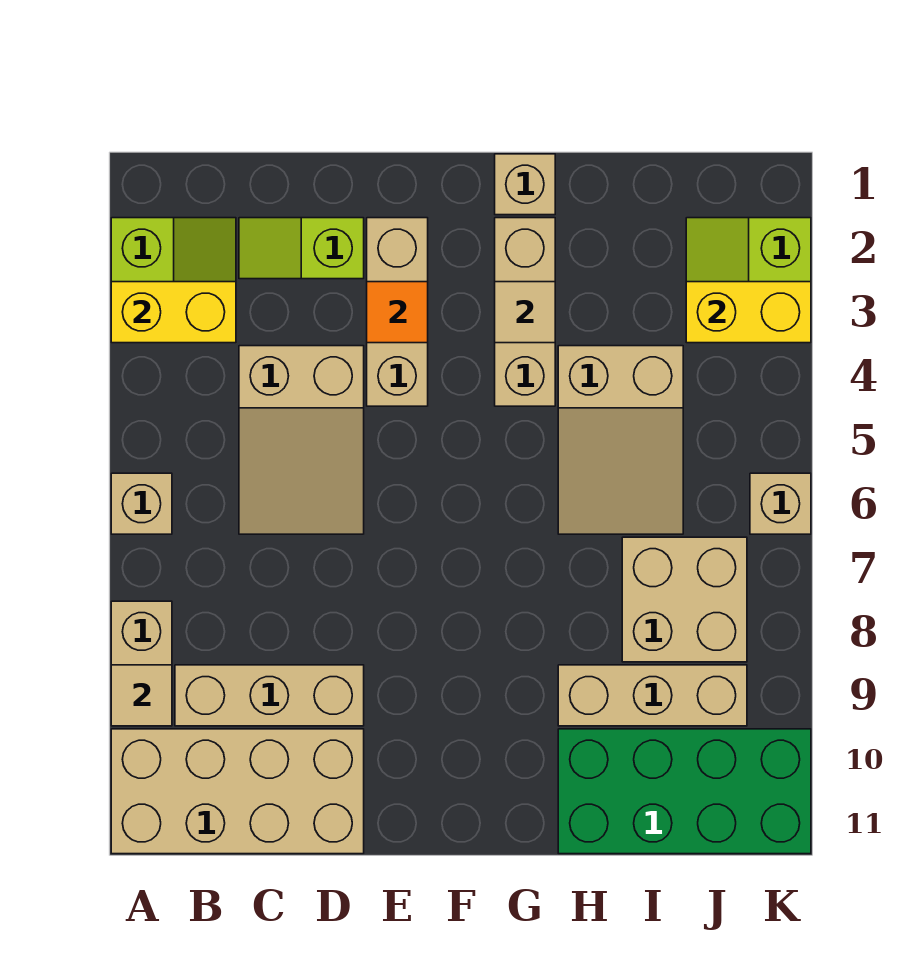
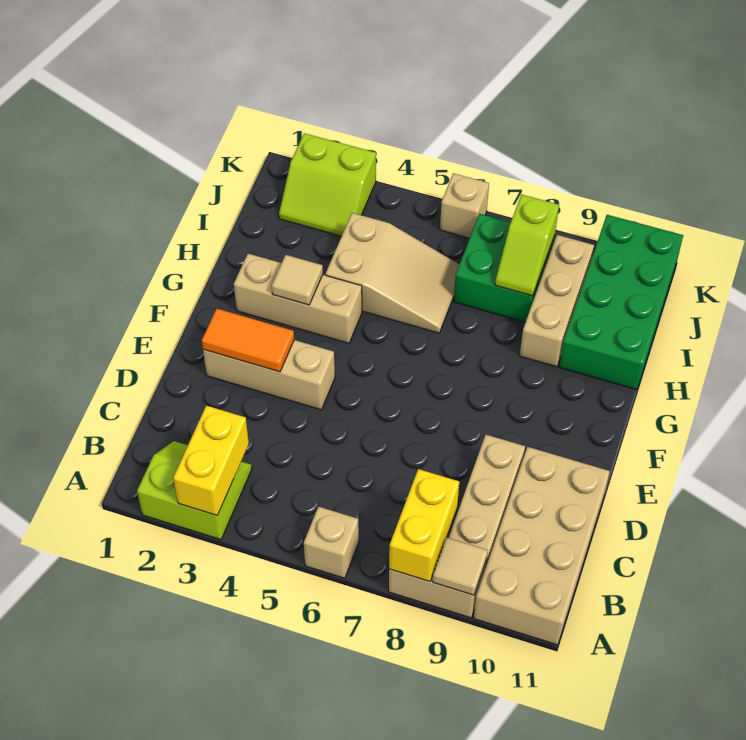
lime slope C2:D2 level 1 top D -> lime slope I8:J8 level 2 top J
tan slope C4:D6 level 1 top 4 -> none
orange tile E3 level 2 -> orange tile E2:E3 level 2
tan brick G1 level 1 -> none
tan brick I7:J8 level 1 -> green brick I7:J8 level 1
yellow brick J3:K3 level 2 -> yellow brick A8:B8 level 2

